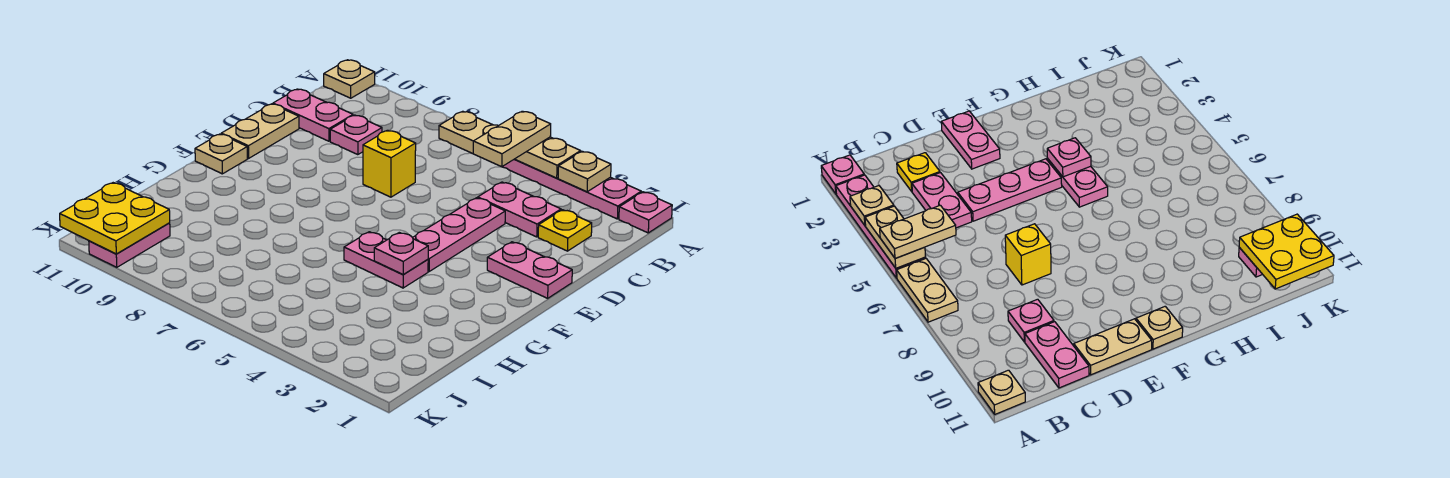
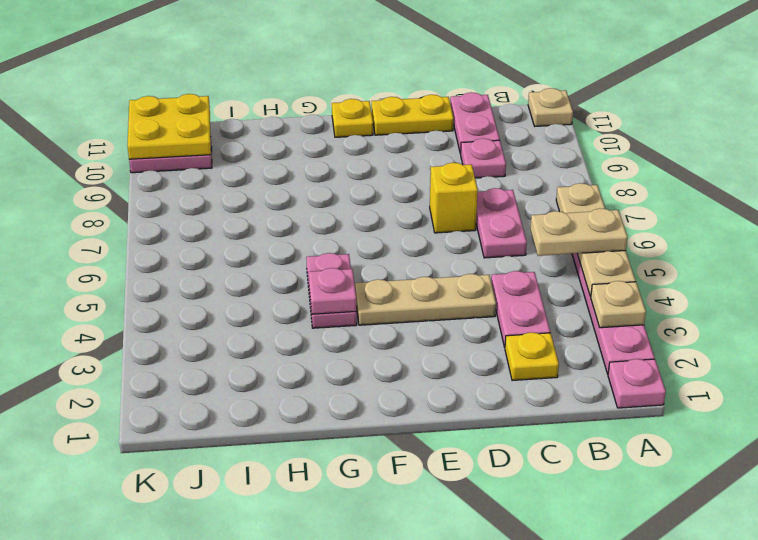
pink plate D4:F4 level 1 -> tan plate D4:F4 level 1
tan plate D11:E11 level 1 -> yellow plate D11:E11 level 1
pink plate E1:E2 level 1 -> pink plate C6:C7 level 1
tan plate F11 level 1 -> yellow plate F11 level 1

